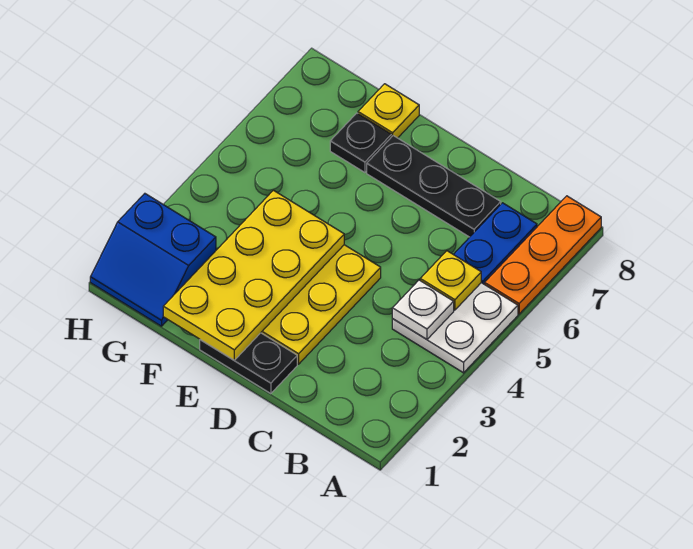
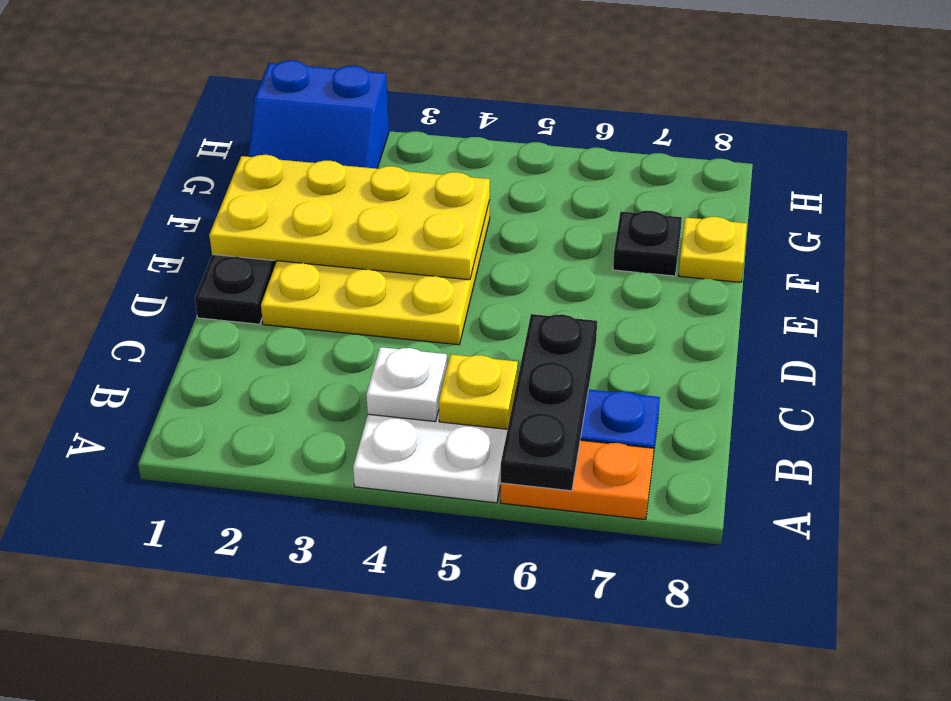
orange plate A6:A8 level 1 -> orange plate A6:A7 level 1
black plate C7:E7 level 1 -> black plate A6:C6 level 2
blue slope G1:H2 level 1 top 2 -> blue slope G1:H2 level 1 top H

